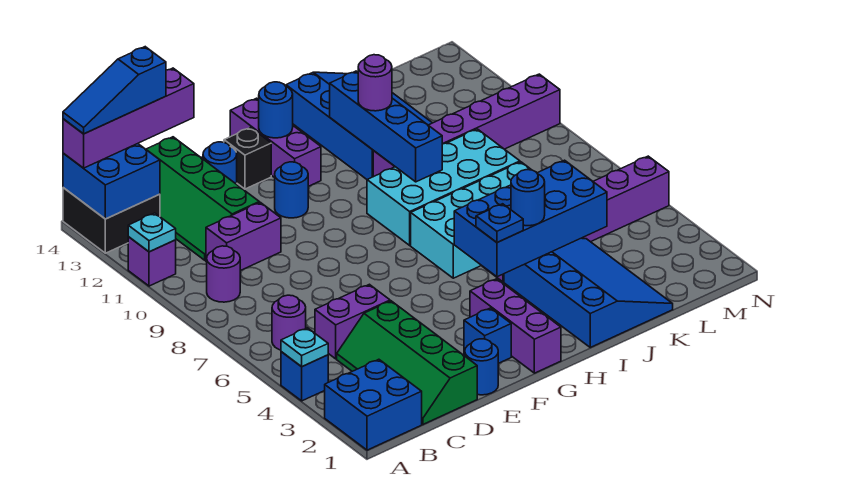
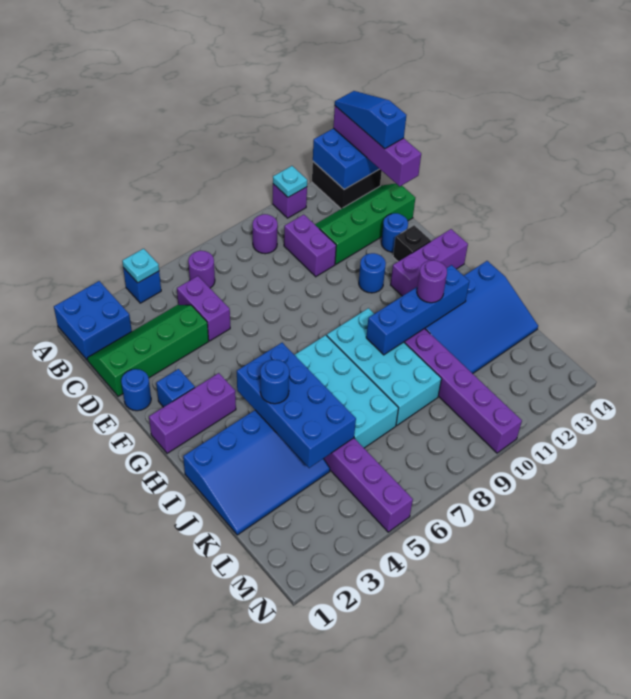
blue round brick G13 level 2 -> none
blue plate H4 level 3 -> none

